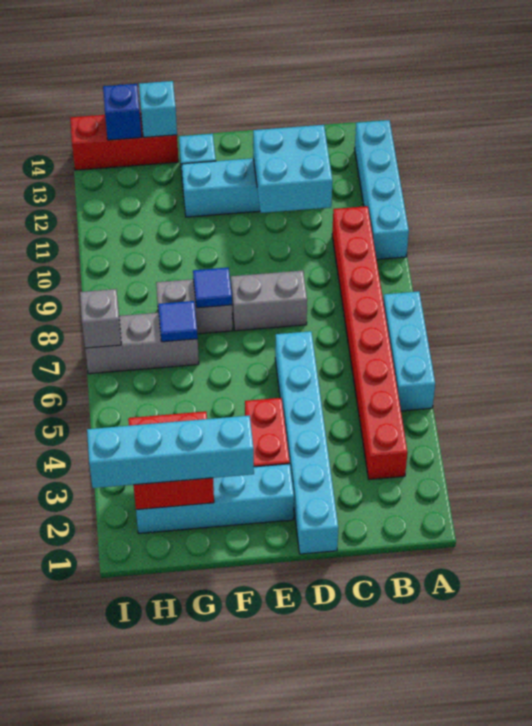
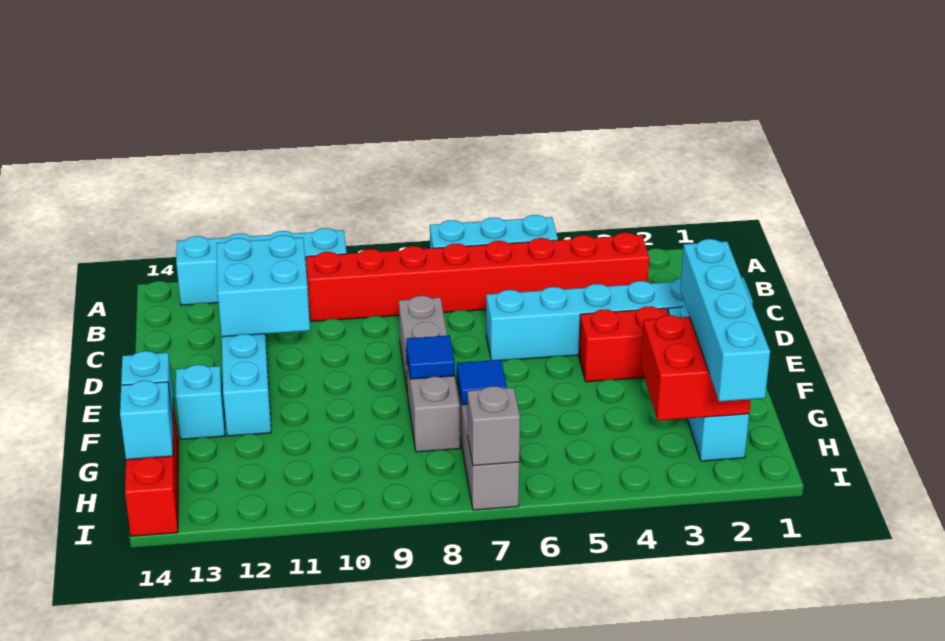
blue brick H14 level 2 -> cyan brick H14 level 2

